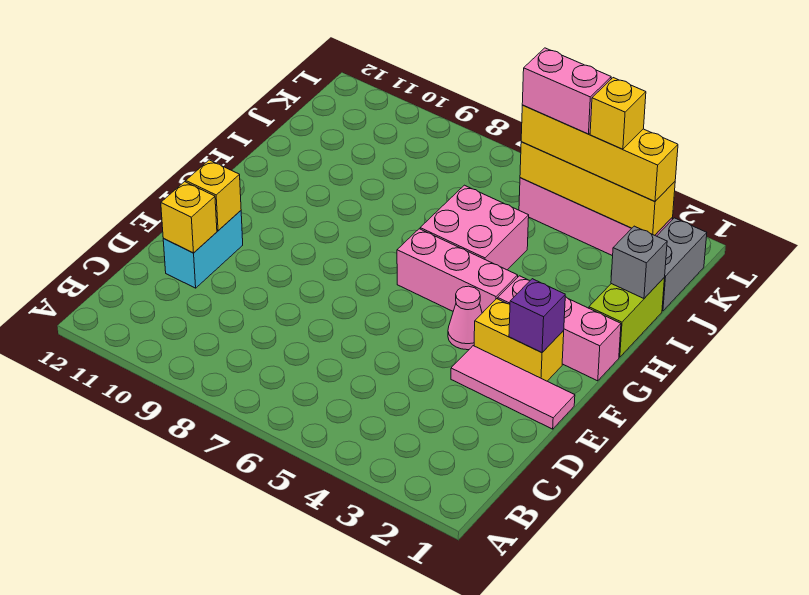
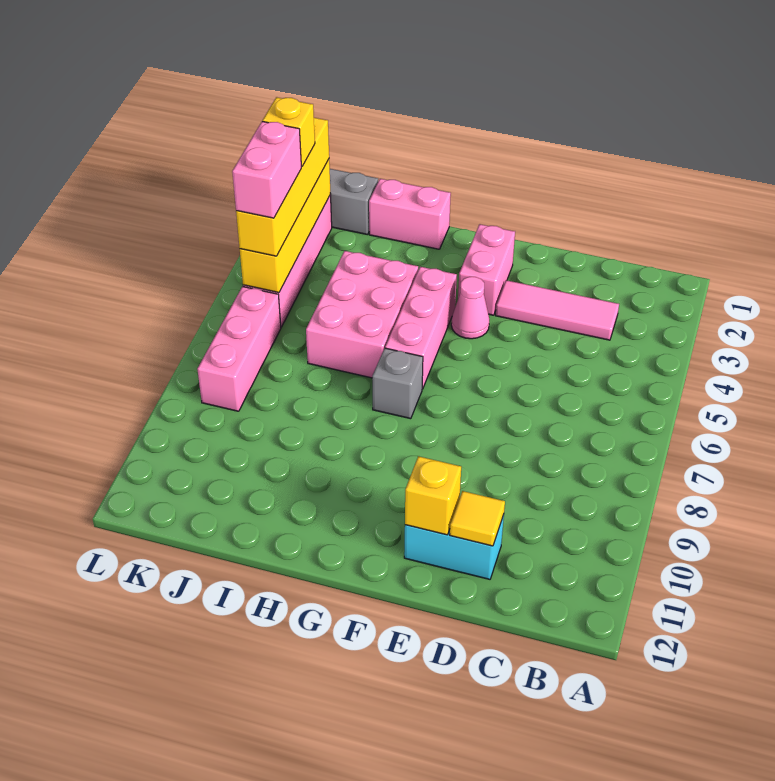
yellow brick D11 level 2 -> yellow tile D11 level 2
pink tile E1:E3 level 1 -> pink tile C3:E3 level 1
yellow brick F2:F3 level 1 -> pink brick F2:F3 level 1
purple brick F2 level 2 -> none
pink brick G1:G3 level 1 -> pink brick K6:K8 level 1
lime brick H1:I1 level 1 -> pink brick H1:I1 level 1
pink brick H5:I6 level 1 -> pink brick H4:I6 level 1
grey brick I1 level 2 -> grey brick G7 level 1

